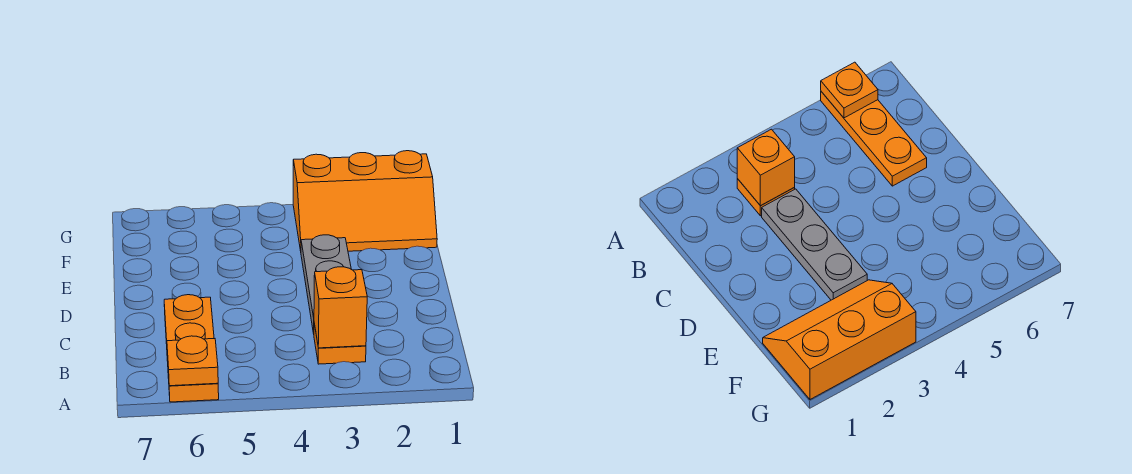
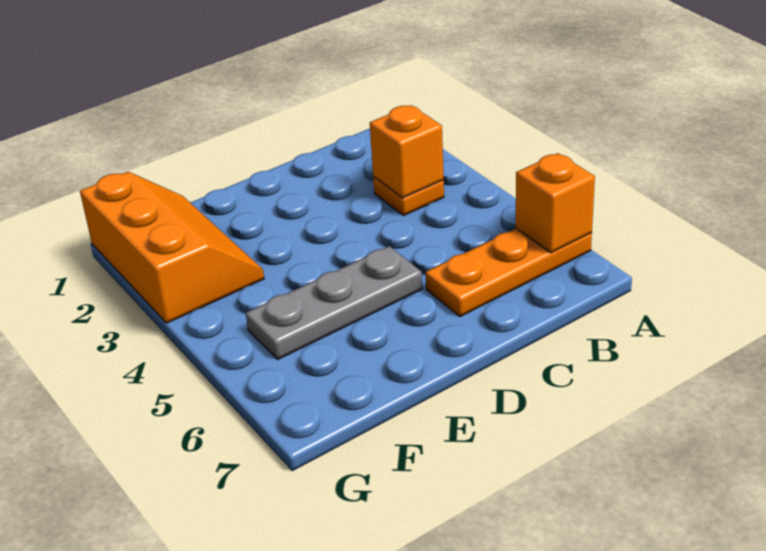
orange plate A6 level 2 -> orange brick A6 level 2
grey plate C3:E3 level 1 -> grey plate D5:F5 level 1

